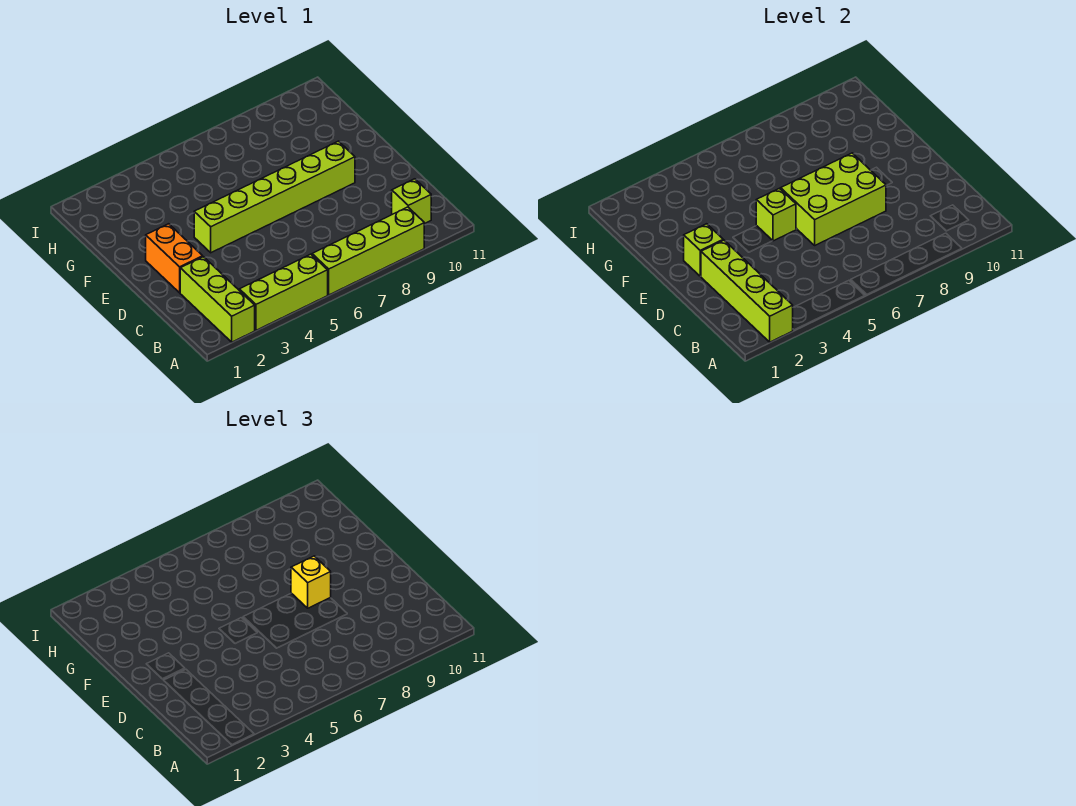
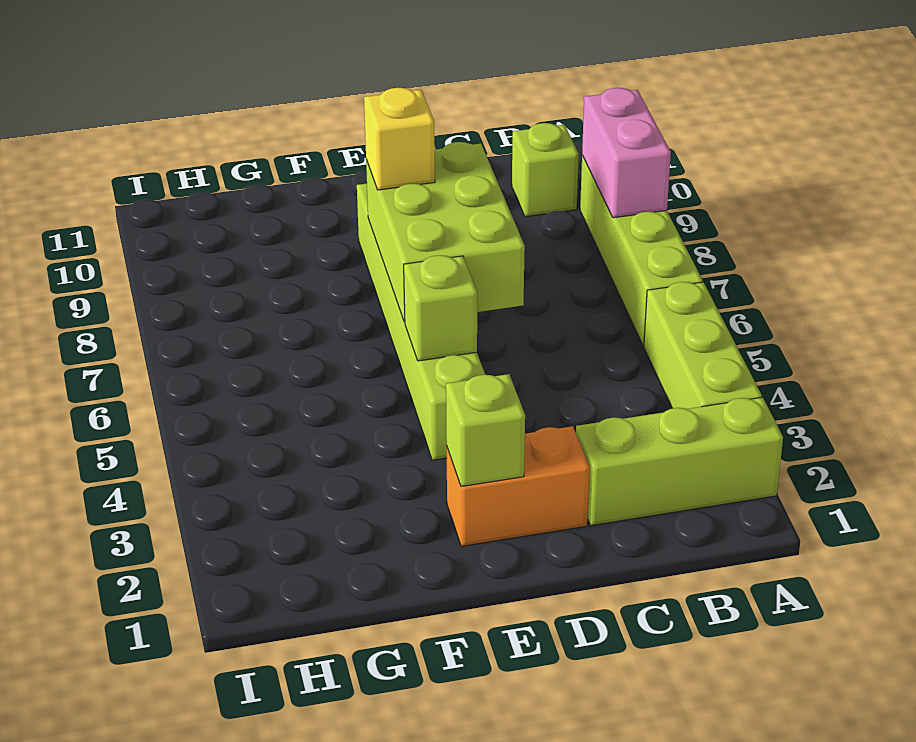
lime brick A2:D2 level 2 -> none
none -> pink brick A8:A9 level 2

